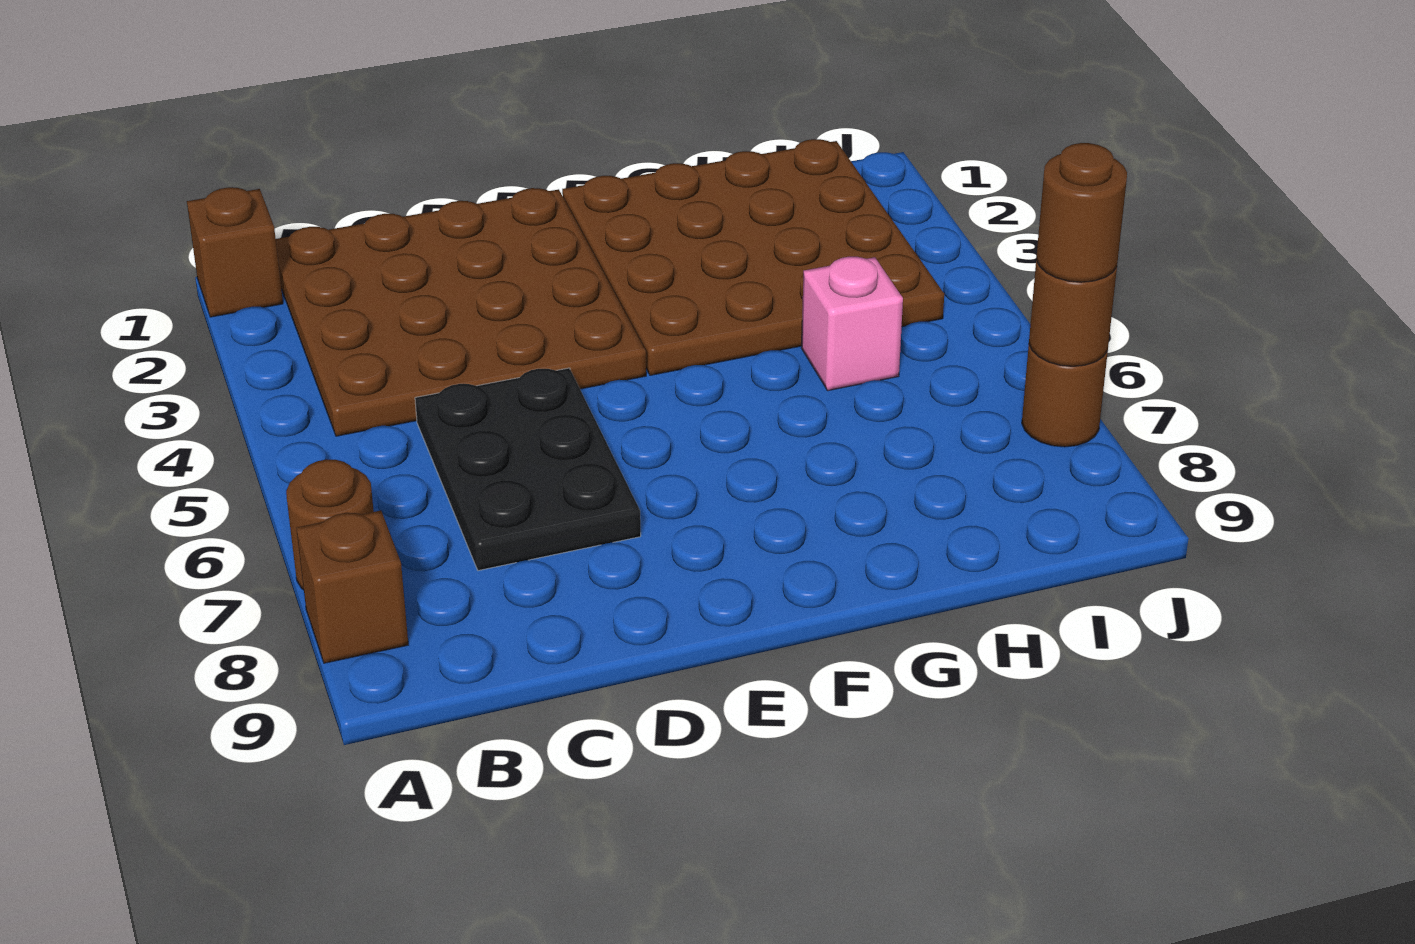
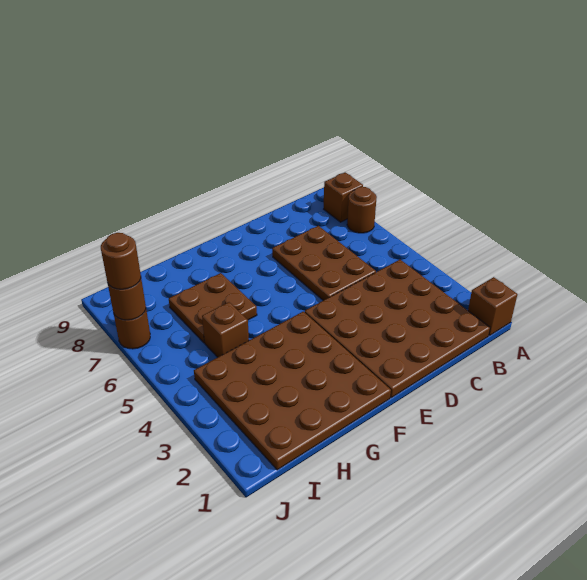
black plate C5:D7 level 1 -> brown plate C5:D7 level 1
none -> brown plate G6:H7 level 1
pink brick H5 level 1 -> brown brick H5 level 1

